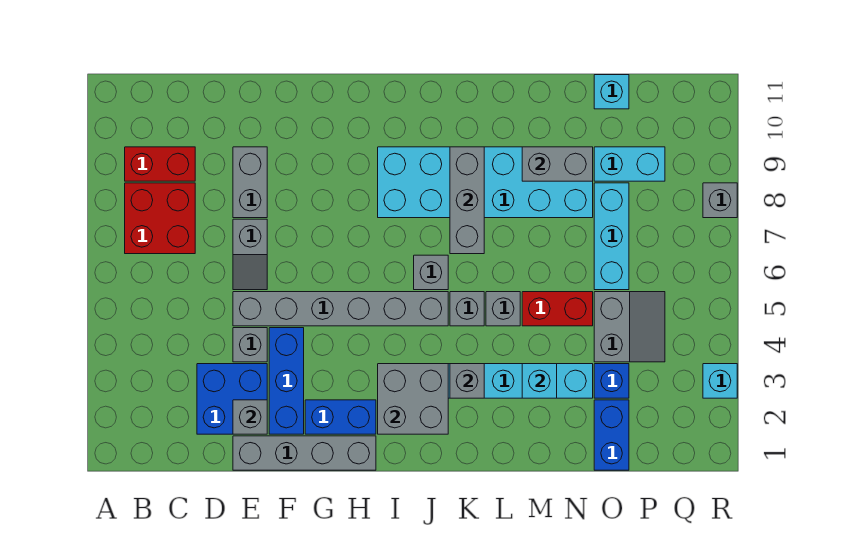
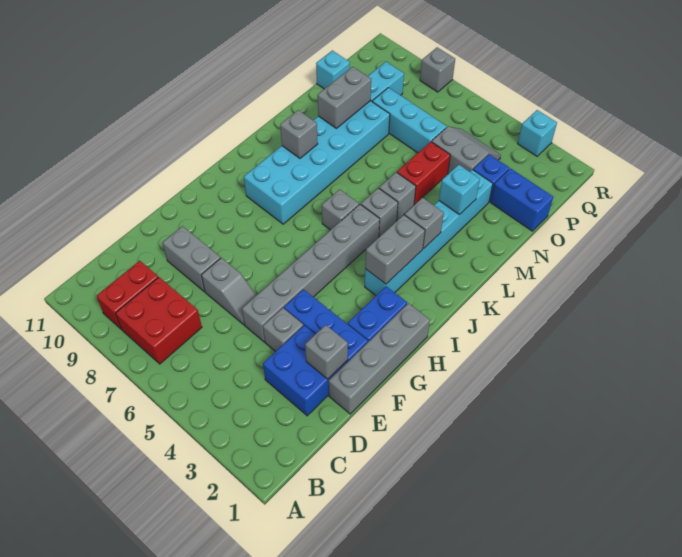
grey brick I2:J3 level 2 -> grey brick I3:J3 level 2
grey brick K7:K9 level 2 -> grey brick K9 level 2

